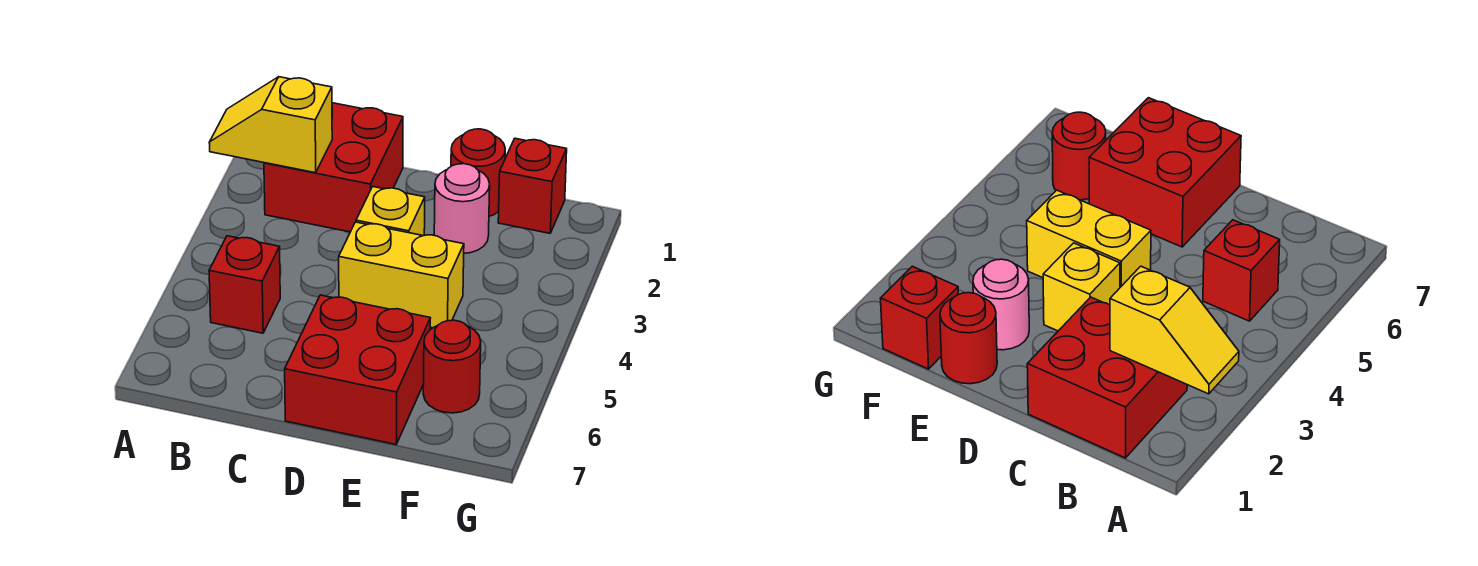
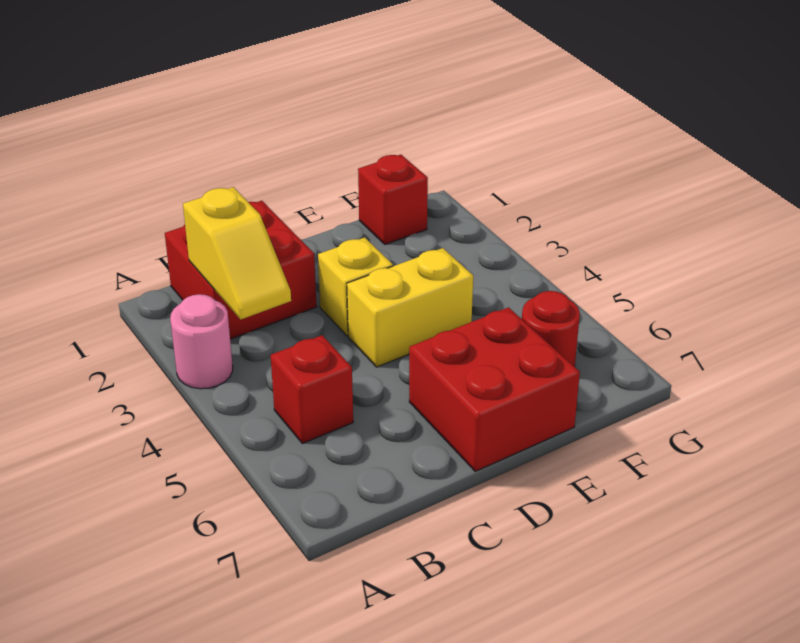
yellow slope A2:B2 level 2 top B -> yellow slope B2:B3 level 2 top 2
red round brick E1 level 1 -> none
pink round brick E2 level 1 -> pink round brick A3 level 1

